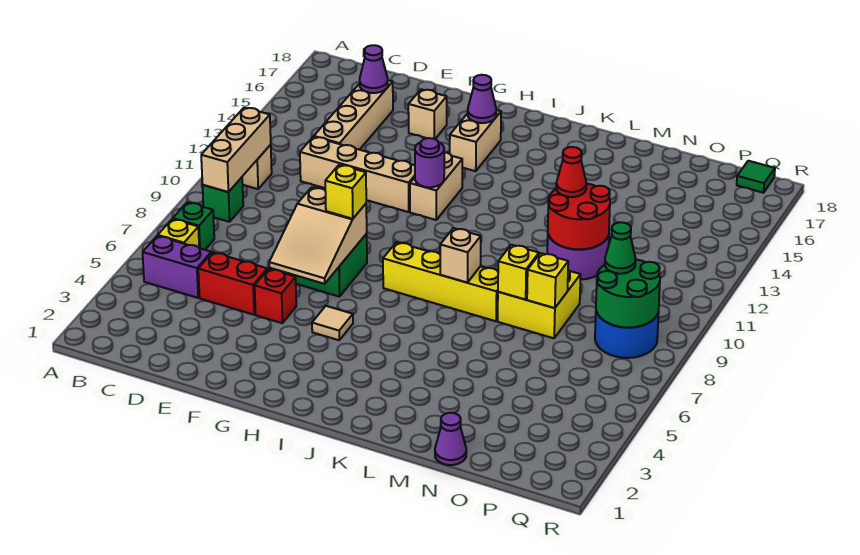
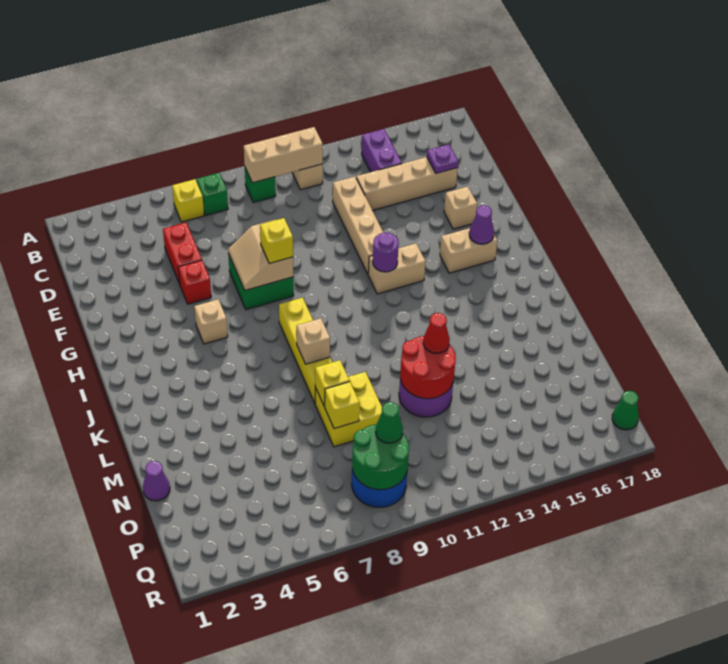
purple brick B5:C5 level 1 -> purple brick B14:C14 level 1
purple cone D16 level 2 -> purple plate D16 level 2
tan slope F6:G8 level 2 top 8 -> tan slope F7:G8 level 2 top 8
tan tile H5 level 1 -> tan brick H5 level 1
green tile Q18 level 1 -> green cone Q18 level 1

